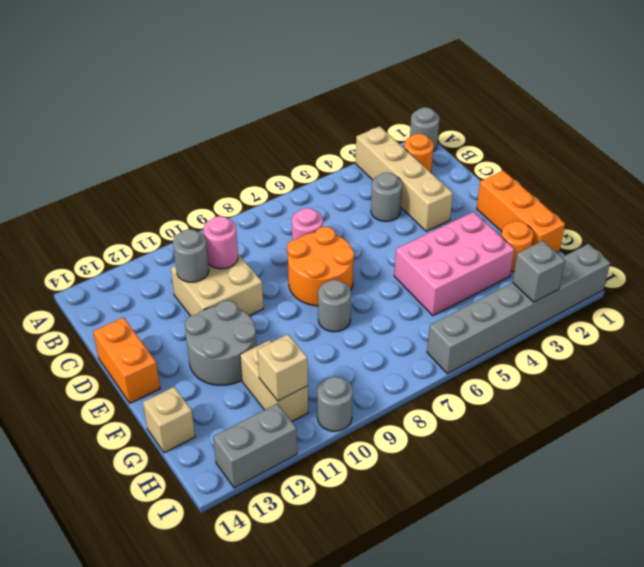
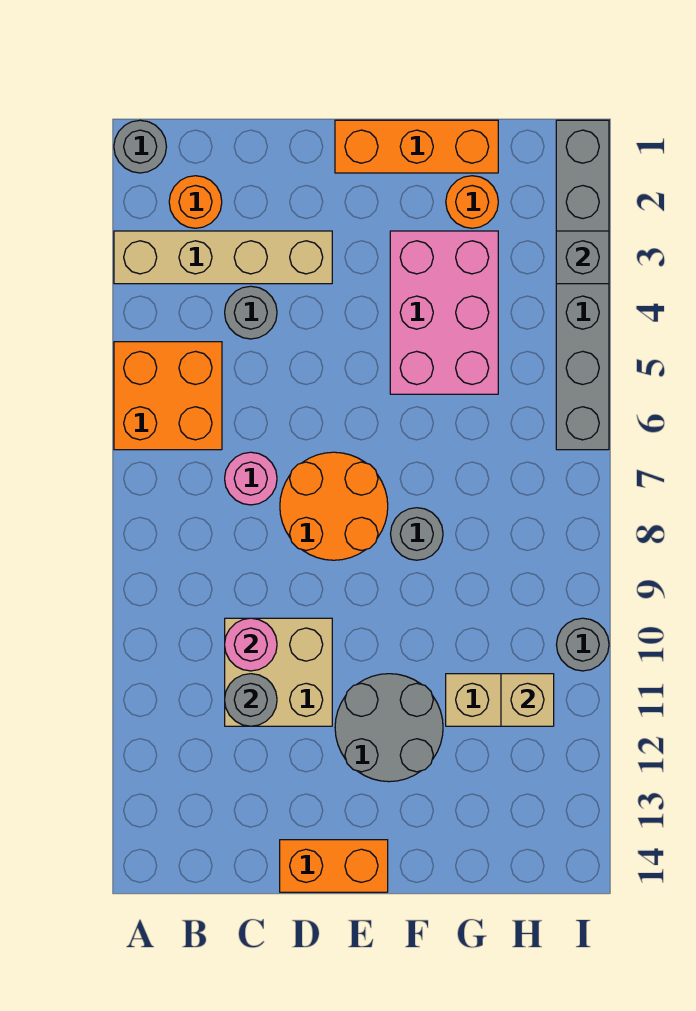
none -> orange brick A5:B6 level 1
tan brick G14 level 1 -> none
grey brick I12:I13 level 1 -> none

